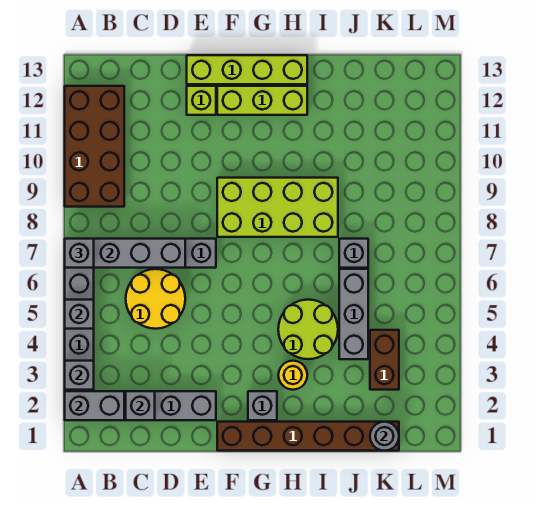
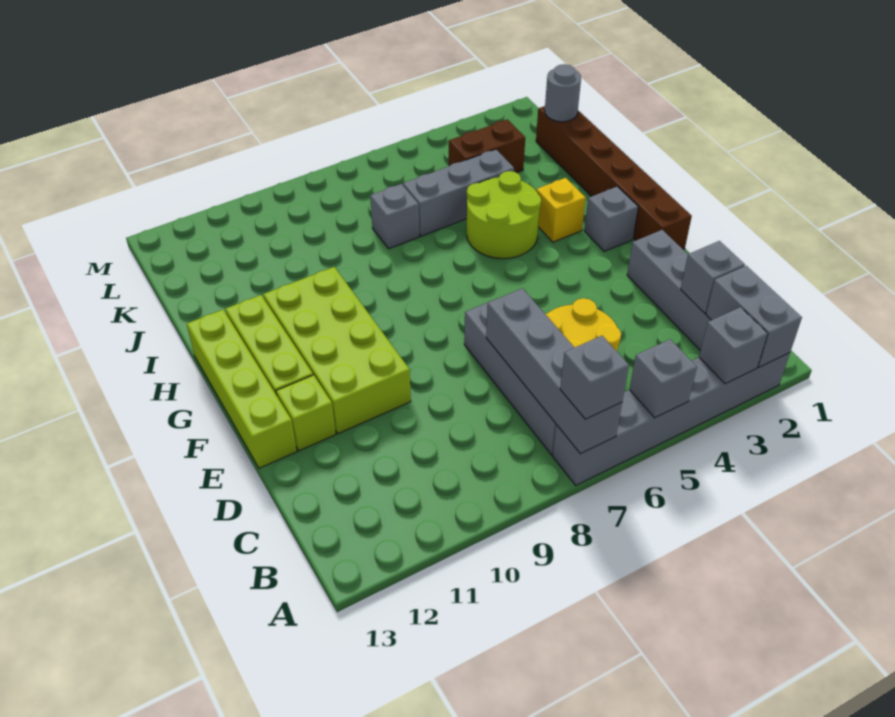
brown brick A9:B12 level 1 -> none
lime brick F8:I9 level 1 -> lime brick E10:H11 level 1
yellow round brick H3 level 1 -> yellow brick H3 level 1

